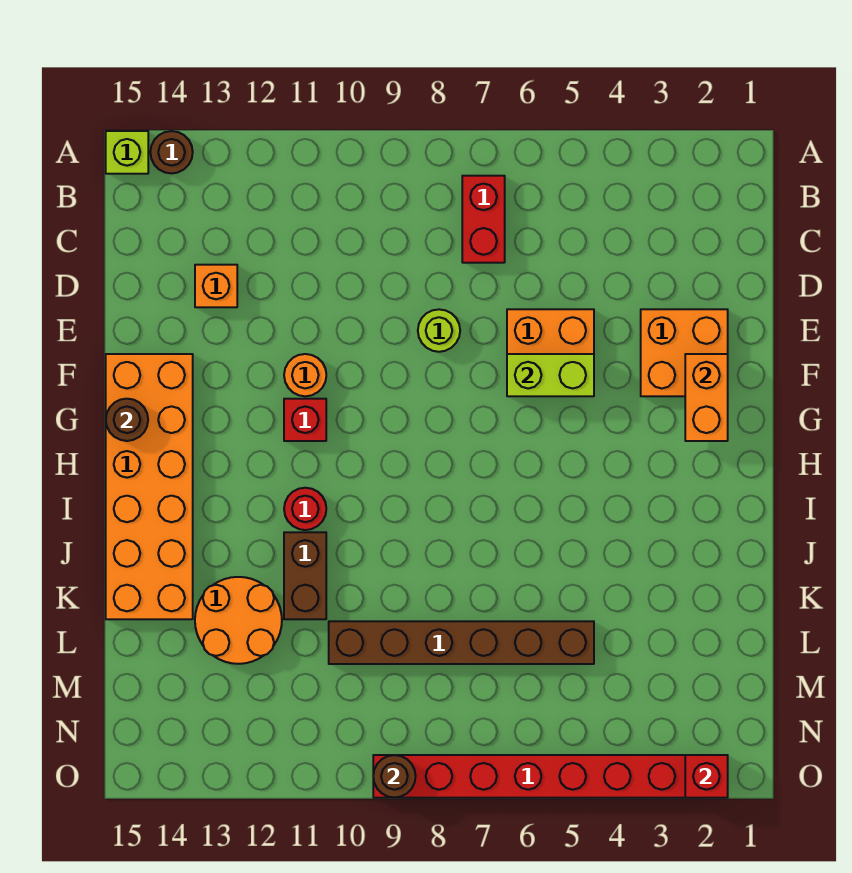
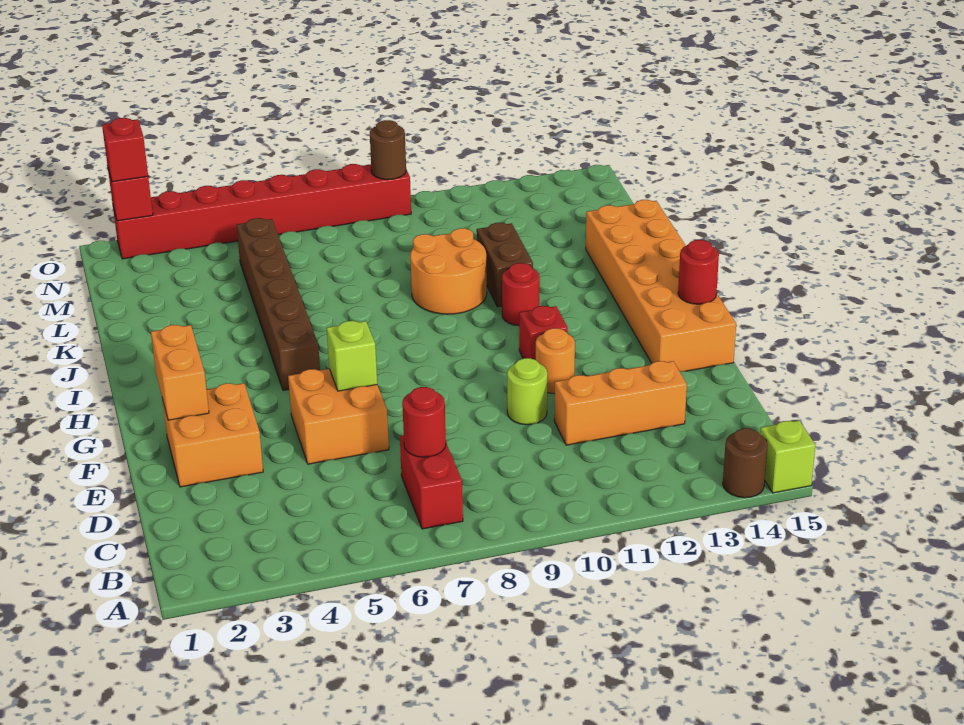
none -> red round brick C7 level 2
orange brick D13 level 1 -> orange brick D11:D13 level 1
lime round brick E8 level 1 -> lime round brick E10 level 1
lime brick F5:F6 level 2 -> lime brick F6 level 2
brown round brick G15 level 2 -> red round brick G15 level 2
orange round brick K12:L13 level 1 -> orange round brick J9:K10 level 1
brown brick L5:L10 level 1 -> brown brick H5:M5 level 1
none -> red brick O2 level 3

